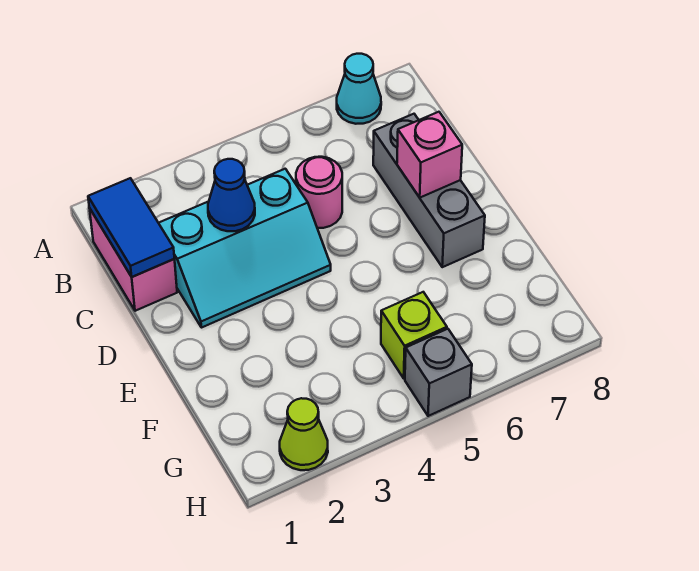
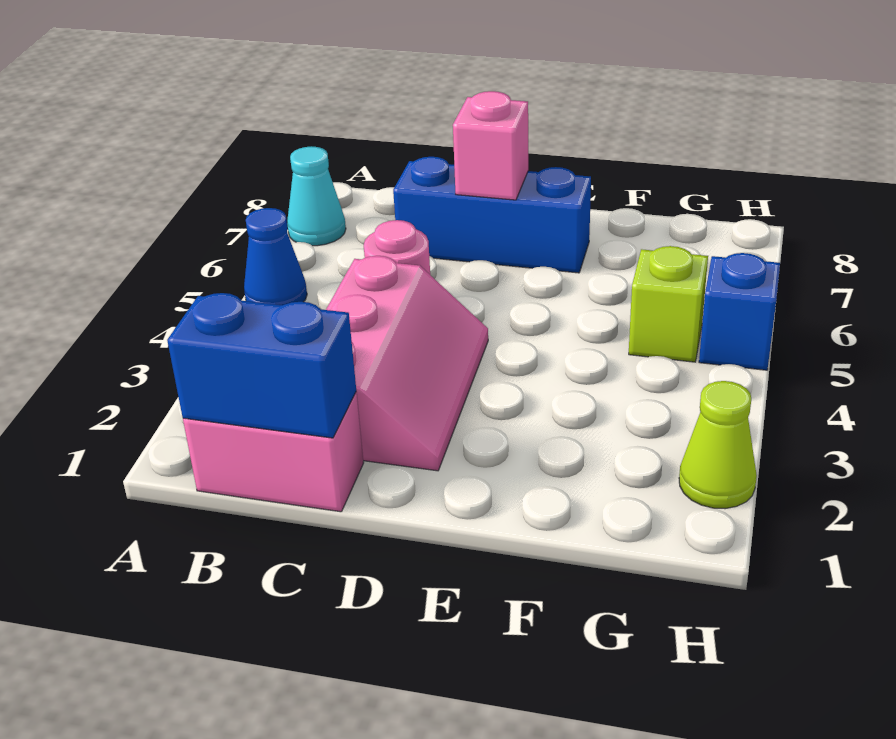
blue tile B1:C1 level 2 -> blue brick B1:C1 level 2
cyan slope C2:D4 level 1 top C -> pink slope C2:D4 level 1 top C
blue cone C3 level 2 -> blue cone A5 level 1
grey brick C7:E7 level 1 -> blue brick C7:E7 level 1
grey brick H5 level 1 -> blue brick H5 level 1

